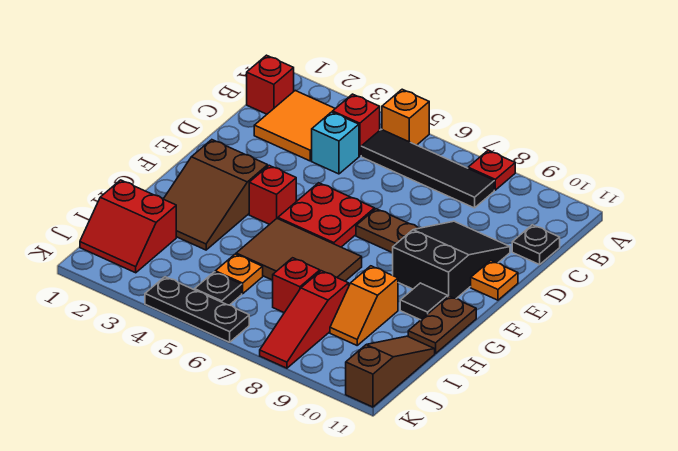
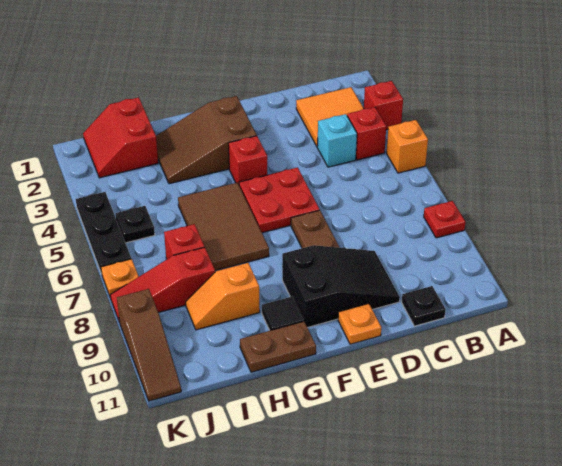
red brick B1 level 1 -> red brick A3 level 1
black tile B5:B8 level 1 -> none
orange plate I5 level 1 -> orange plate K7 level 1
brown slope I11:K11 level 1 top K -> brown slope K9:K11 level 1 top 9

